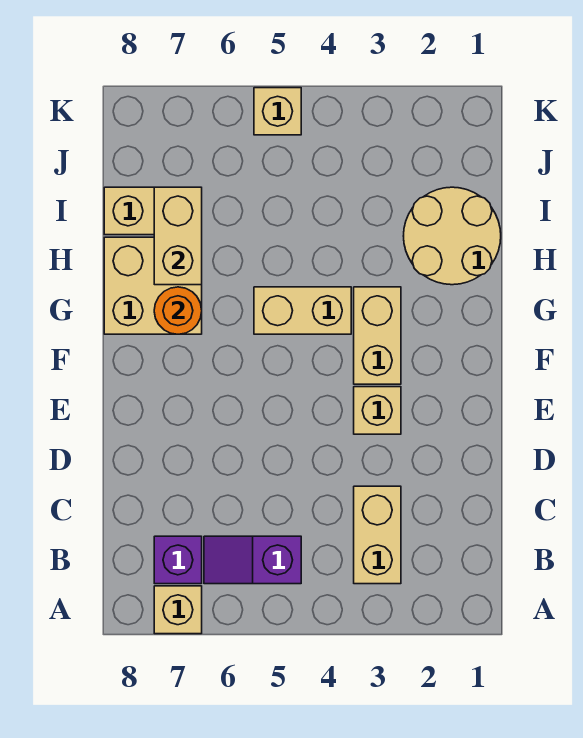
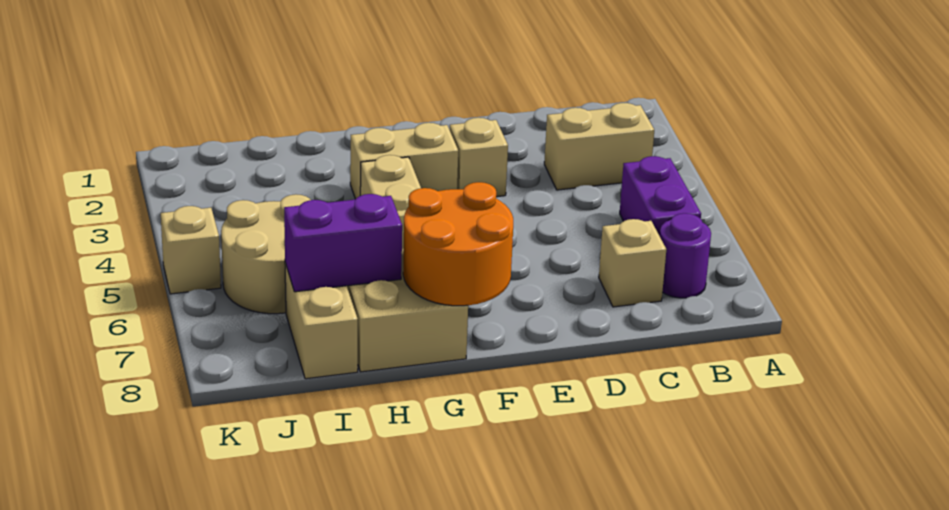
tan brick A7 level 1 -> tan brick C7 level 1
purple slope B5:B6 level 1 top 5 -> purple brick B5:B6 level 1
purple brick B7 level 1 -> purple round brick B7 level 1
orange round brick G7 level 2 -> orange round brick F7:G8 level 2
tan round brick H1:I2 level 1 -> tan round brick I5:J6 level 1
tan brick H7:I7 level 2 -> purple brick H7:I7 level 2

